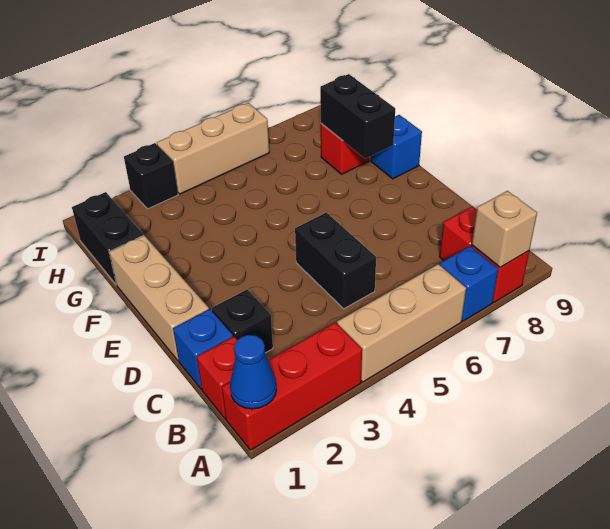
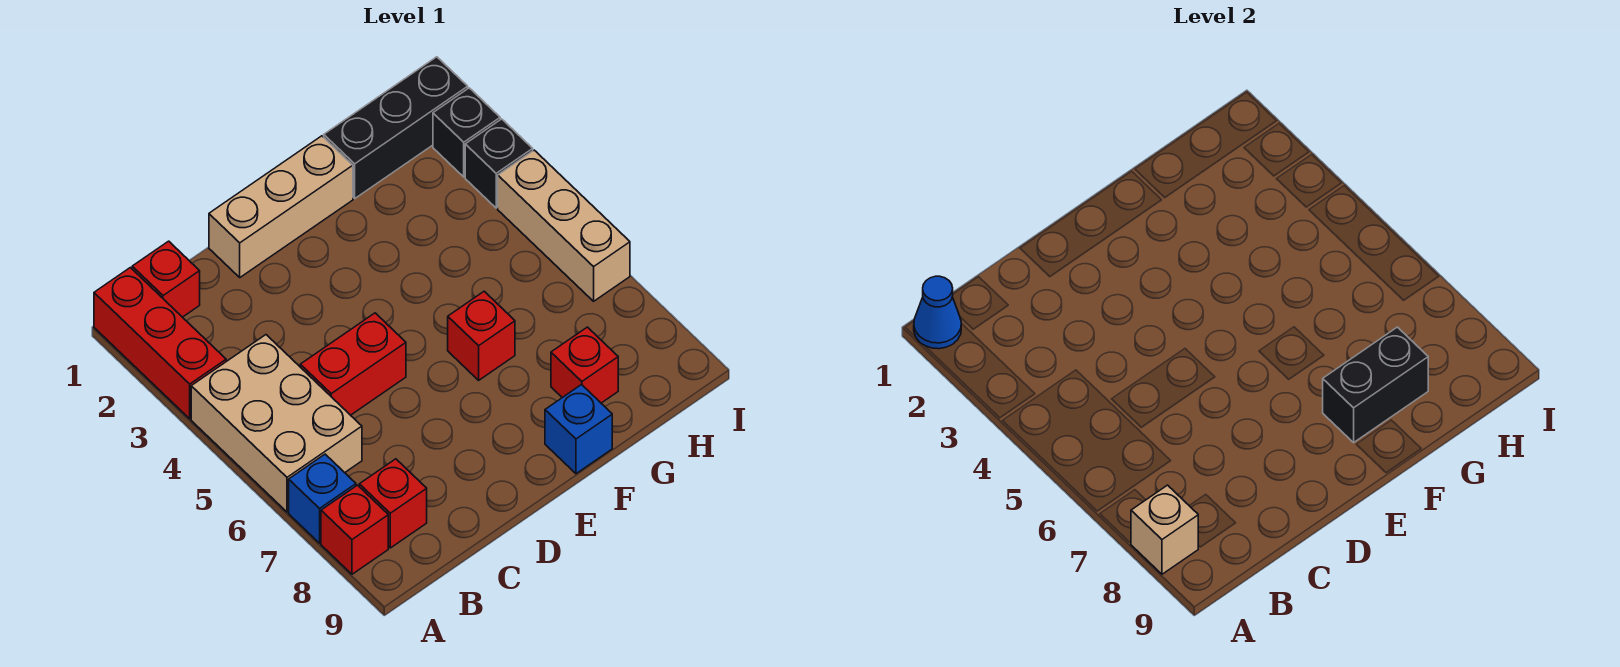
tan brick A4:A6 level 1 -> tan brick A4:B6 level 1
blue brick C1 level 1 -> none
black brick C2 level 1 -> black brick I2 level 1
black brick C5:D5 level 1 -> red brick C5:D5 level 1
none -> red brick F6 level 1
black brick G1:H1 level 1 -> black brick G1:I1 level 1

